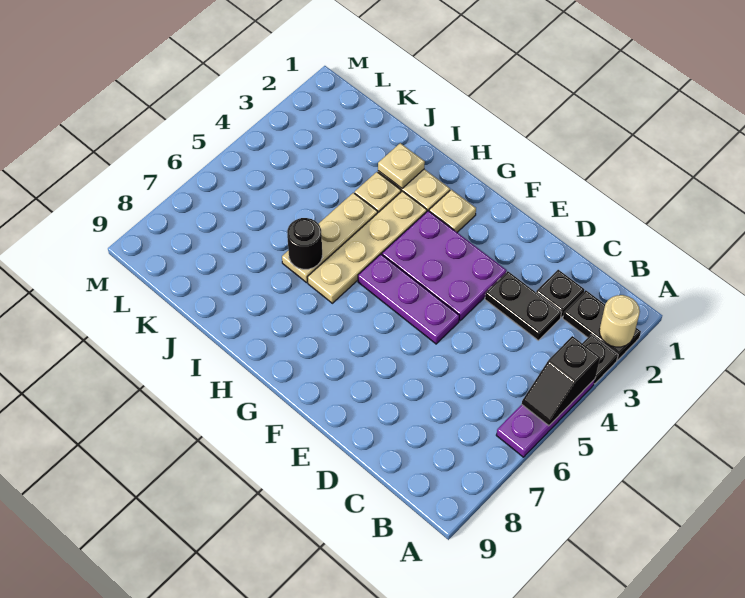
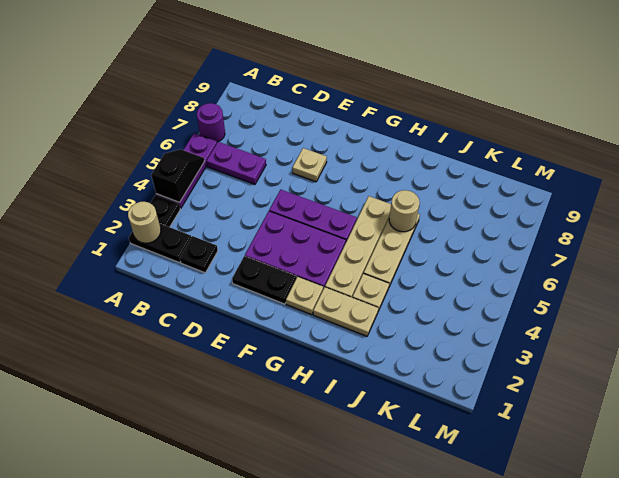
none -> purple round brick A7 level 1
none -> purple plate B6:C6 level 1
black plate C3:D3 level 1 -> black plate E2:F2 level 1
tan plate I2 level 2 -> tan plate E7 level 1
black round brick I6 level 2 -> tan round brick I6 level 2

